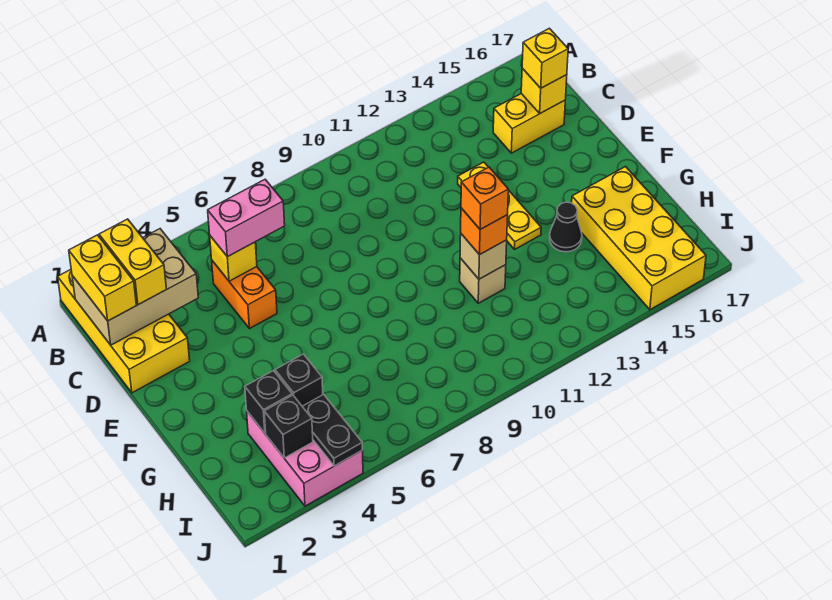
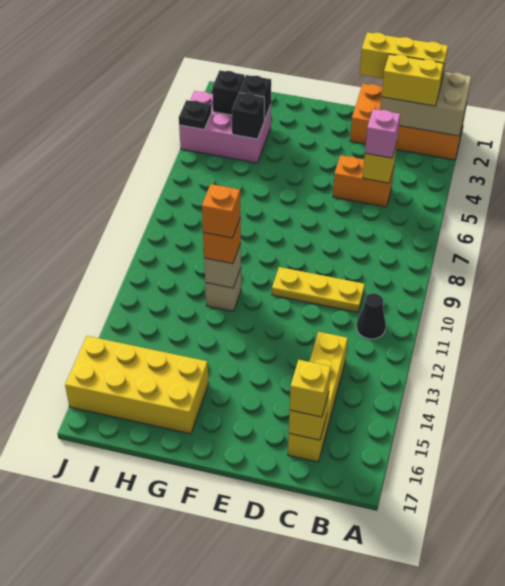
yellow brick A1:D2 level 1 -> orange brick A1:D2 level 1
tan brick B1:C3 level 2 -> tan brick A1:C2 level 2
yellow brick B1:C1 level 3 -> yellow brick B1:D1 level 3
pink brick C5:C6 level 3 -> pink brick C5 level 3
yellow brick C15:C16 level 1 -> yellow brick C13:C16 level 1
yellow plate D13:F13 level 1 -> yellow plate C10:E10 level 1
black cone G14 level 1 -> black cone B11 level 1
black plate I4:J4 level 2 -> black plate J4 level 2

